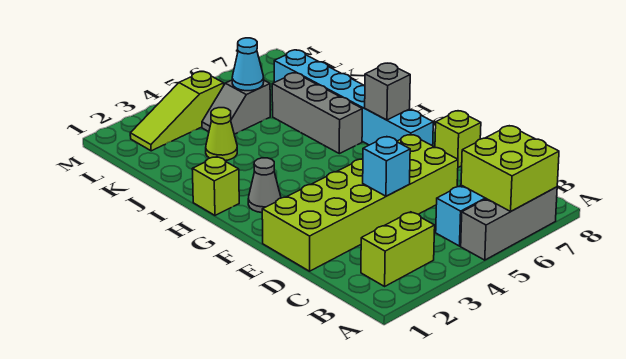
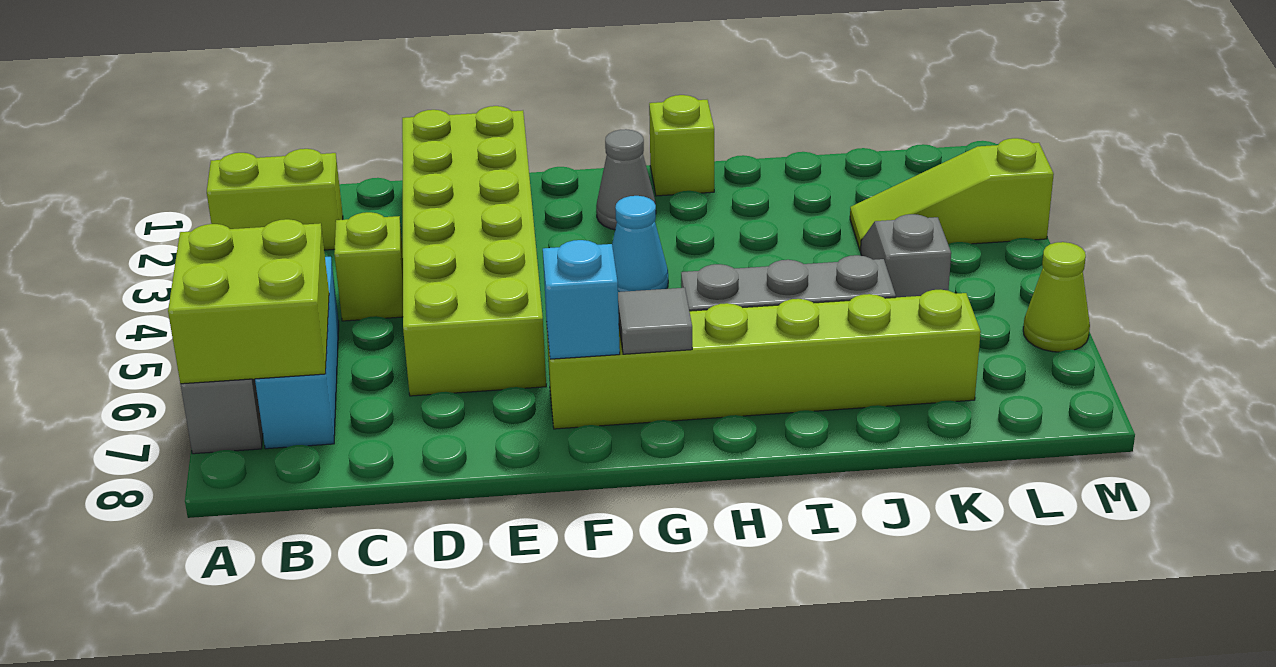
lime brick B2:B3 level 1 -> lime brick A2:B2 level 1
cyan brick D4 level 2 -> cyan brick F7 level 2
lime brick E8 level 1 -> lime brick C4 level 1
cyan brick F7:K7 level 1 -> lime brick F7:K7 level 1
grey brick G7 level 2 -> grey tile G7 level 2
lime cone J3 level 1 -> lime cone M6 level 1
cyan cone K5 level 2 -> cyan cone G4 level 1
lime slope L2:L4 level 1 top 4 -> lime slope K3:M3 level 1 top M

